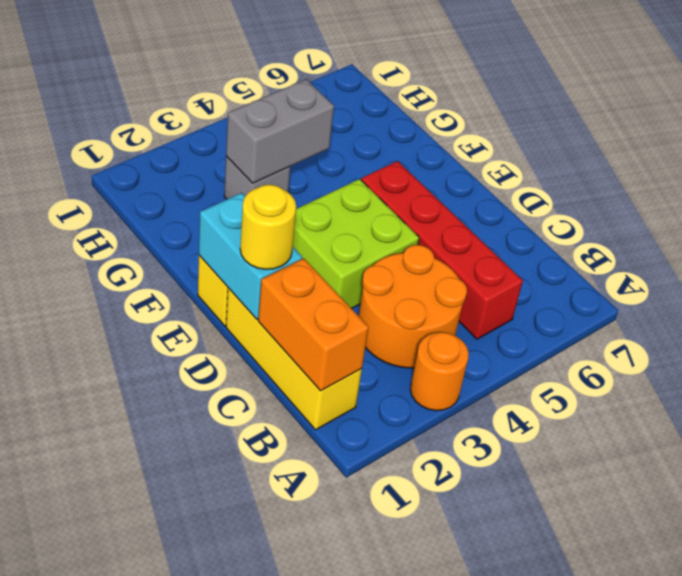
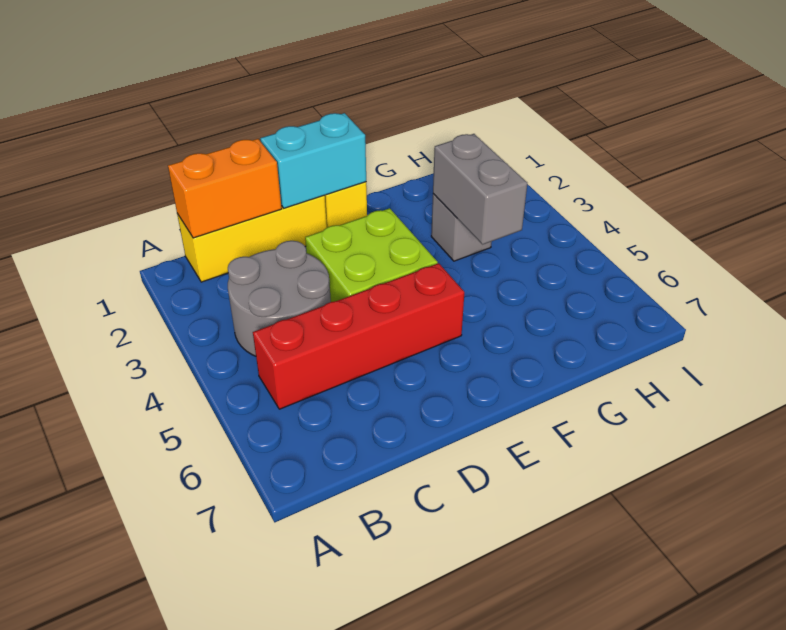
orange round brick A3 level 1 -> none
orange round brick B3:C4 level 1 -> grey round brick B3:C4 level 1
yellow round brick D1 level 3 -> none

